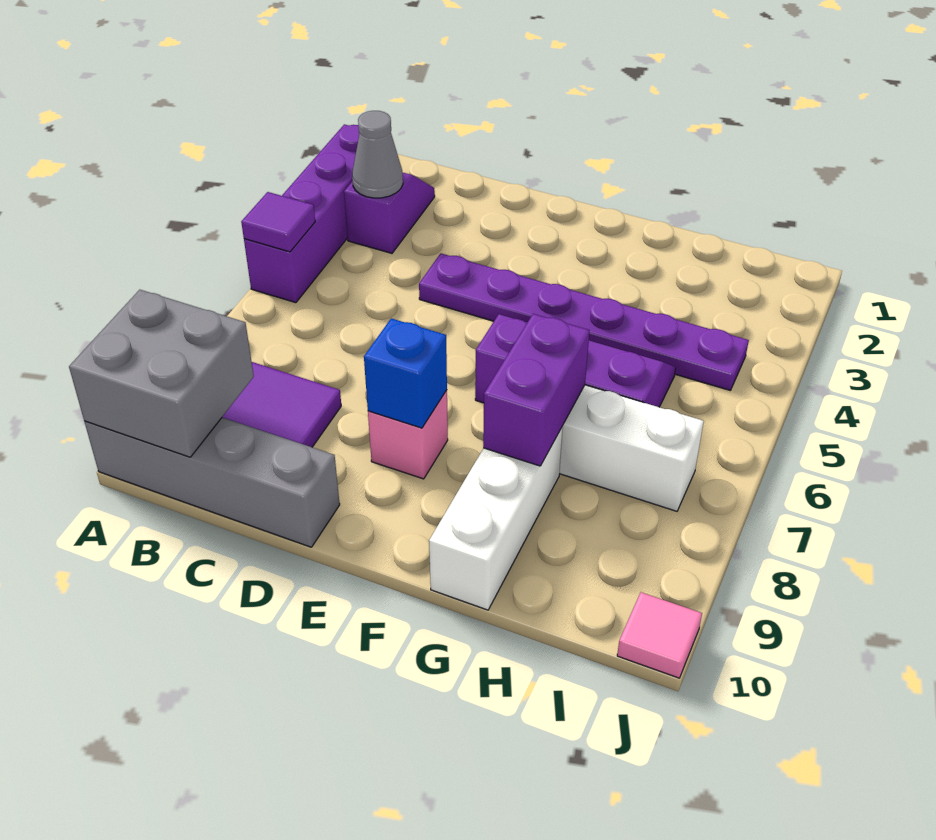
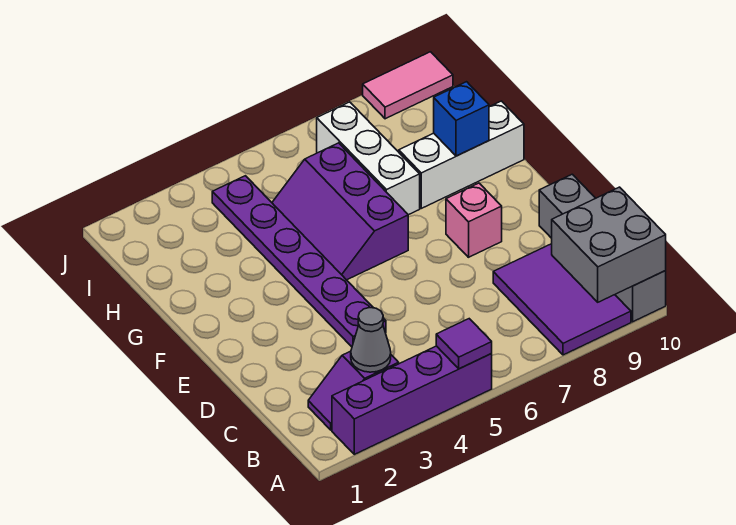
blue brick E8 level 2 -> blue brick G9 level 2
purple brick G7:G8 level 2 -> none
pink tile J10 level 1 -> pink tile J9:J10 level 1

